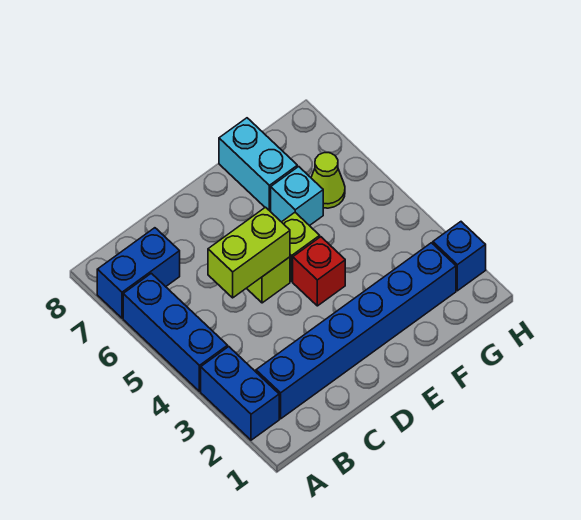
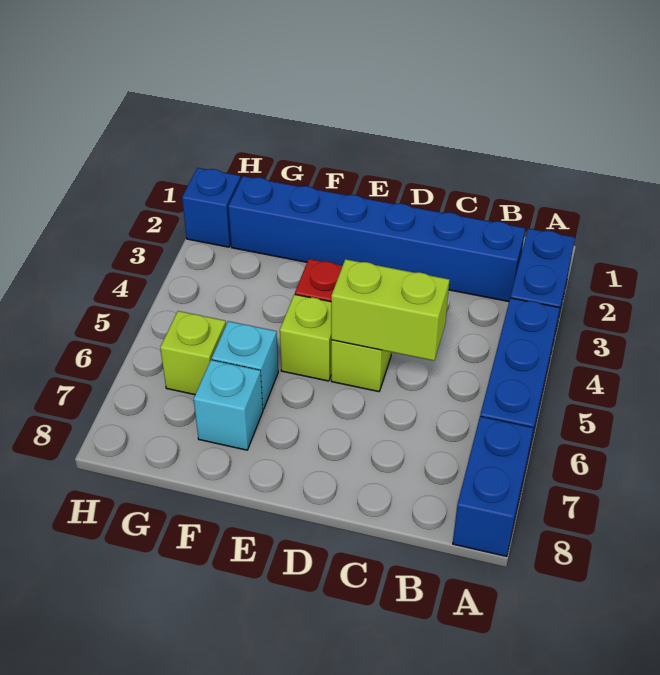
blue brick A7:B7 level 1 -> blue brick A7:A8 level 1
cyan brick F7:F8 level 1 -> cyan brick F7 level 1
lime cone G6 level 1 -> lime brick G6 level 1

